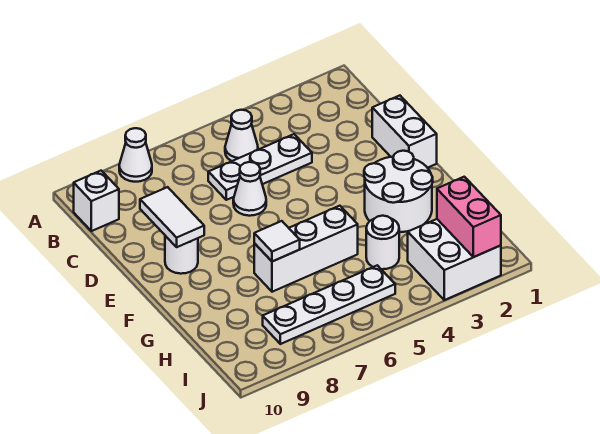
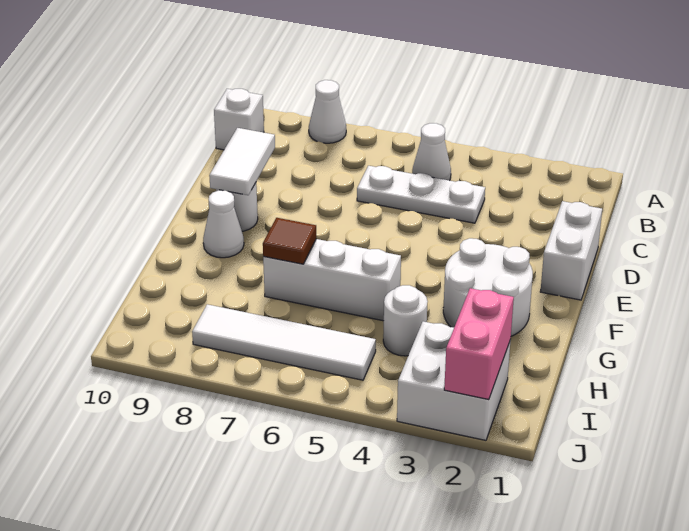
white cone D6 level 1 -> white cone F9 level 1
white tile G7 level 2 -> brown tile G7 level 2
white plate I5:I8 level 1 -> white tile I5:I8 level 1

